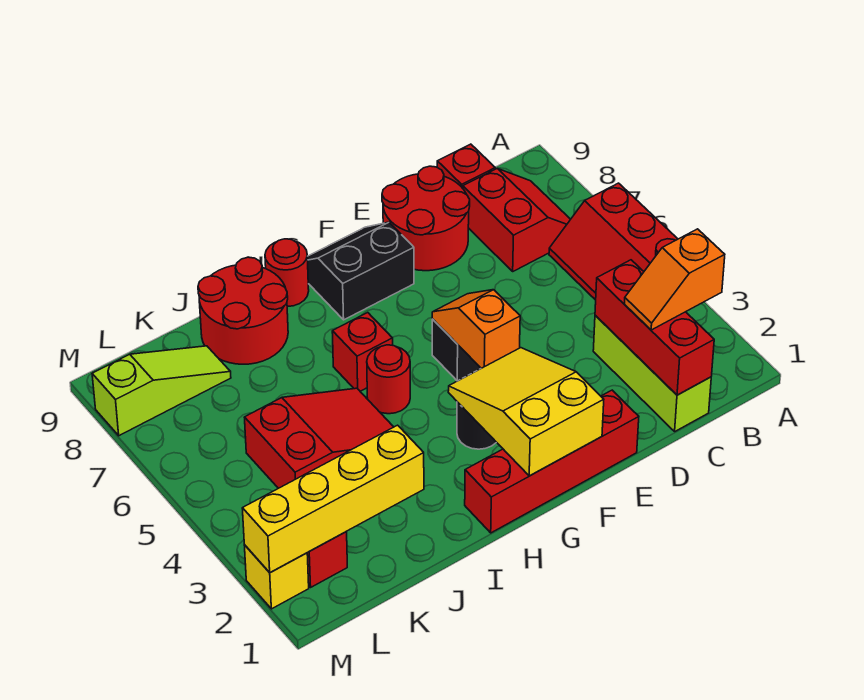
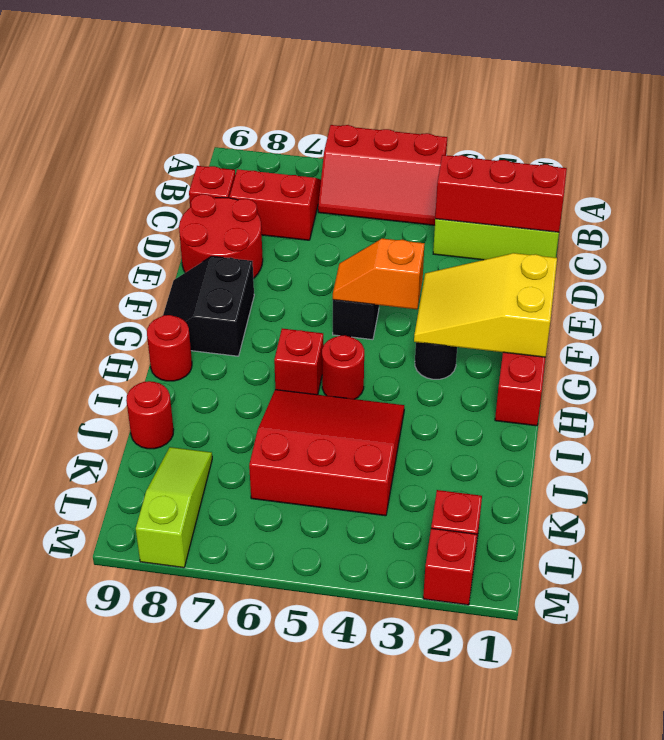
orange slope B2:C2 level 3 top B -> none
red slope I4:K5 level 1 top K -> red slope I4:K6 level 1 top K
red round brick I8:J9 level 1 -> red round brick J9 level 1
yellow brick J2:M2 level 2 -> none
yellow brick M2 level 1 -> red brick M2 level 1

